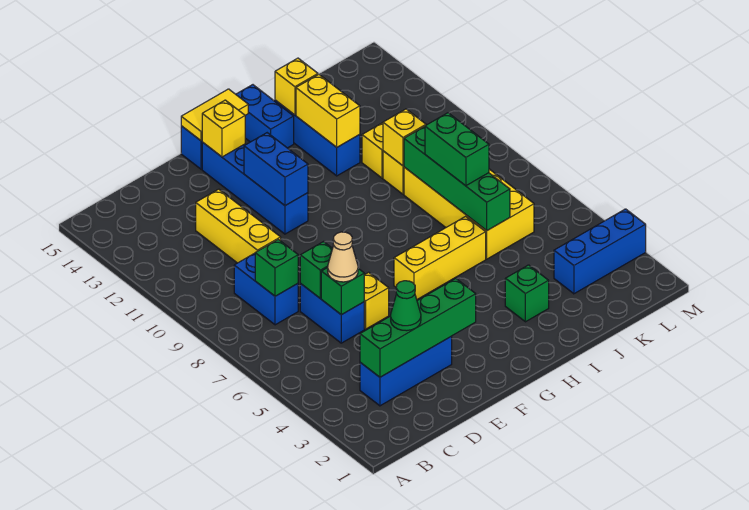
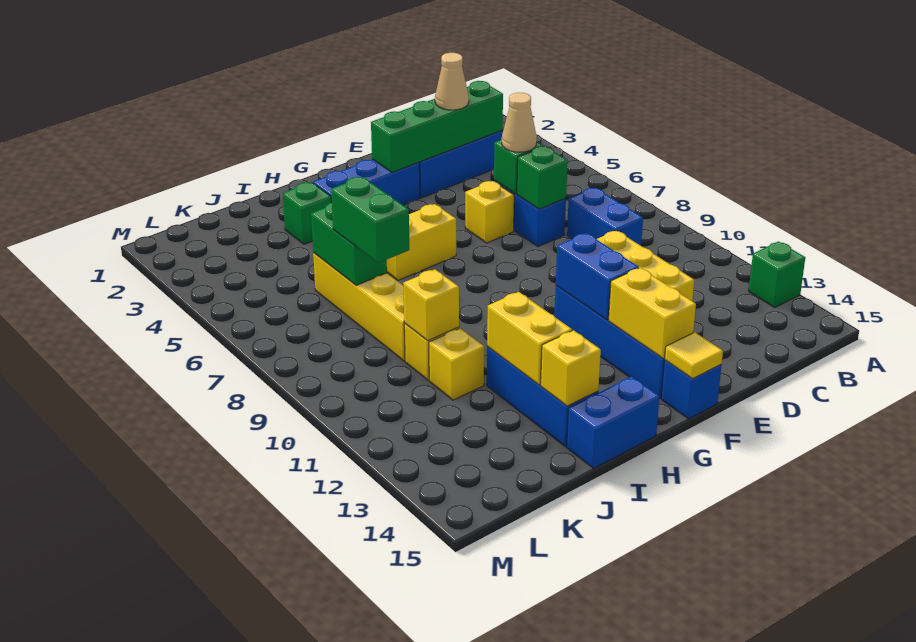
green brick C8 level 2 -> green brick A13 level 1
green cone D3 level 3 -> tan cone D3 level 3
yellow brick F14 level 2 -> yellow brick F13:F14 level 2
yellow tile F15:G15 level 2 -> yellow tile F15 level 2
yellow brick G6:I6 level 1 -> yellow brick G6:H6 level 1
blue brick H14:H15 level 1 -> blue brick H15:I15 level 1
yellow brick J6:K9 level 1 -> yellow brick J6:J9 level 1
green brick J6:J9 level 2 -> green brick J6:J7 level 2
blue brick K3:M3 level 1 -> blue brick F3:H3 level 1

